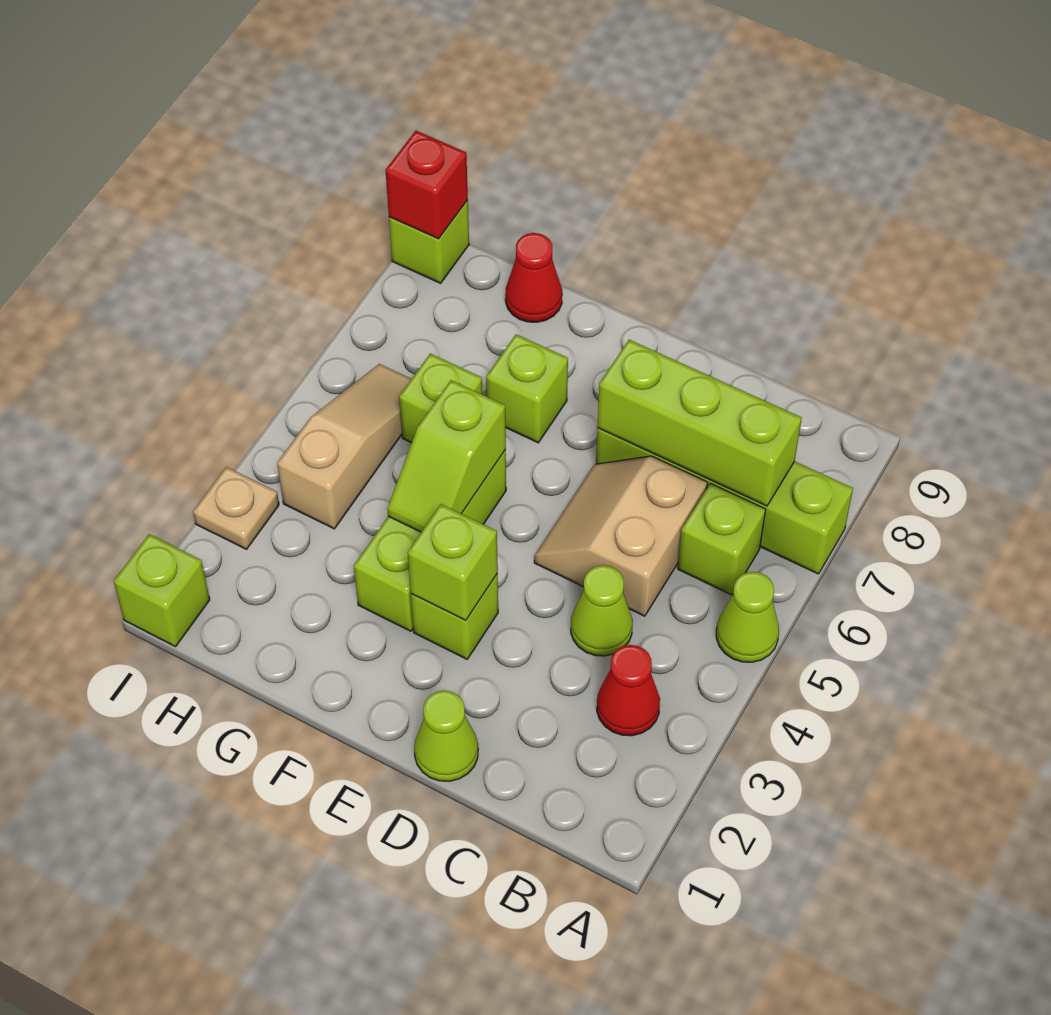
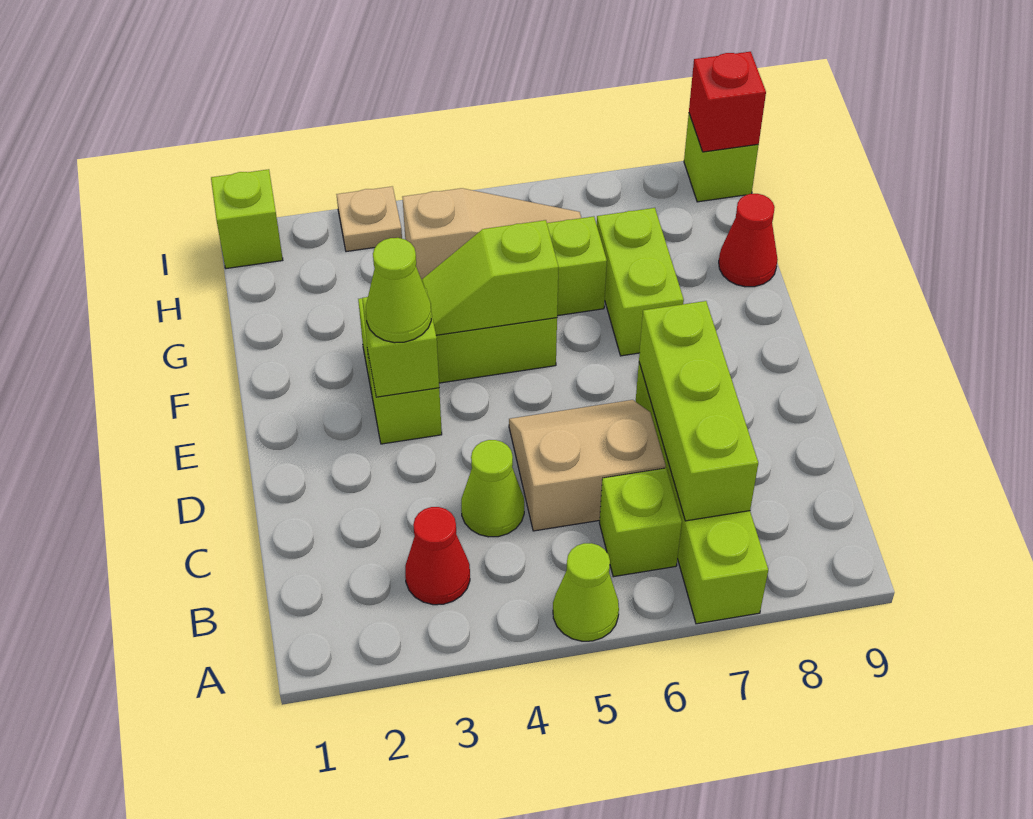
lime cone D1 level 1 -> lime cone E3 level 3
lime brick F7 level 1 -> lime brick F7:G7 level 1

